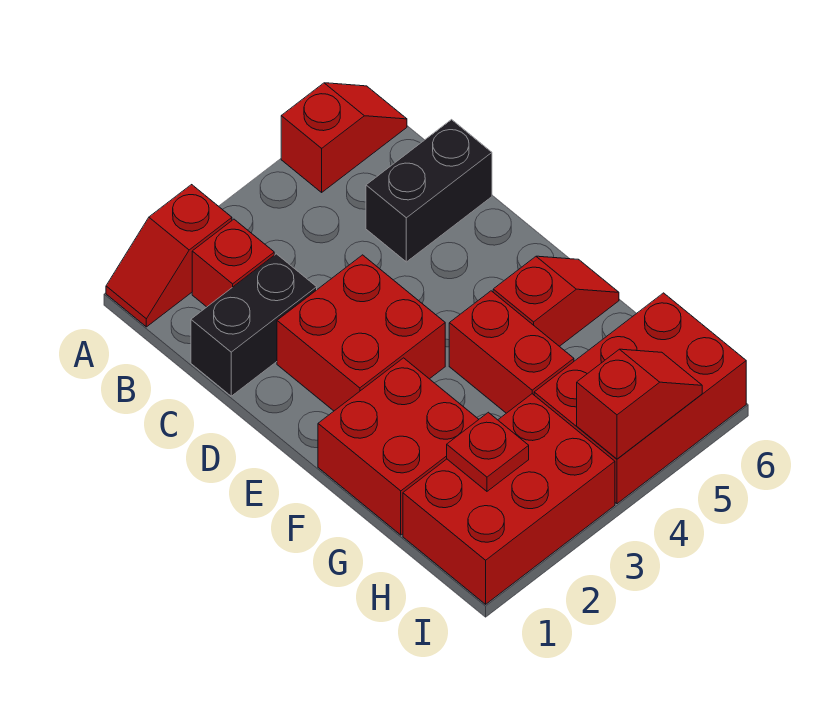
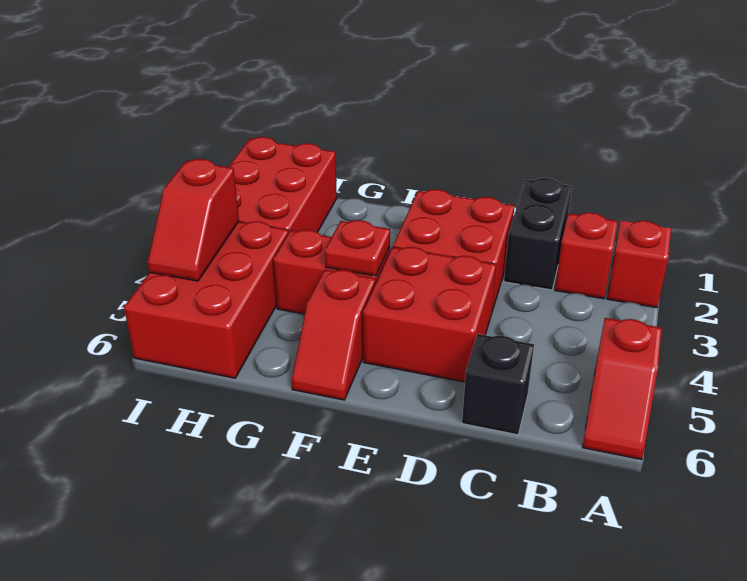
black brick C5:C6 level 1 -> black brick C6 level 1
red brick F1:G2 level 1 -> red brick D4:E5 level 1
red plate H2 level 2 -> red plate F4 level 2

